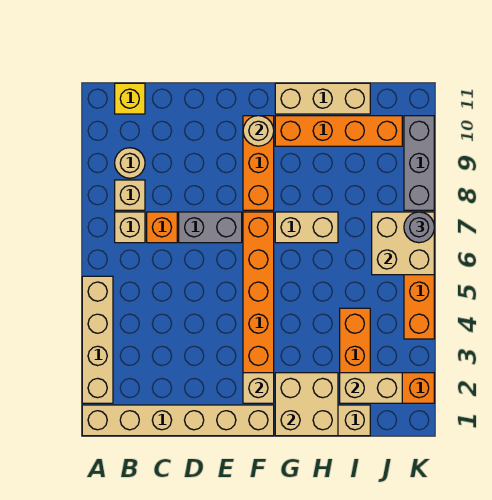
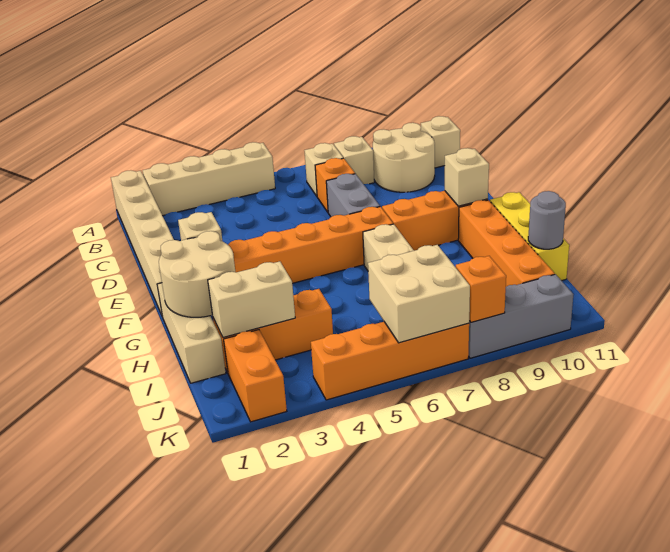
tan round brick B9 level 1 -> tan round brick B9:C10 level 1
yellow brick B11 level 1 -> tan brick B11 level 1
tan round brick F10 level 2 -> tan brick F10 level 2
tan brick G1:H2 level 2 -> tan round brick G1:H2 level 2
tan brick G11:I11 level 1 -> yellow brick G11:I11 level 1
tan brick I2:J2 level 2 -> tan brick I2:I3 level 2
grey round brick K7 level 3 -> grey round brick I11 level 2
none -> orange brick K8 level 2

